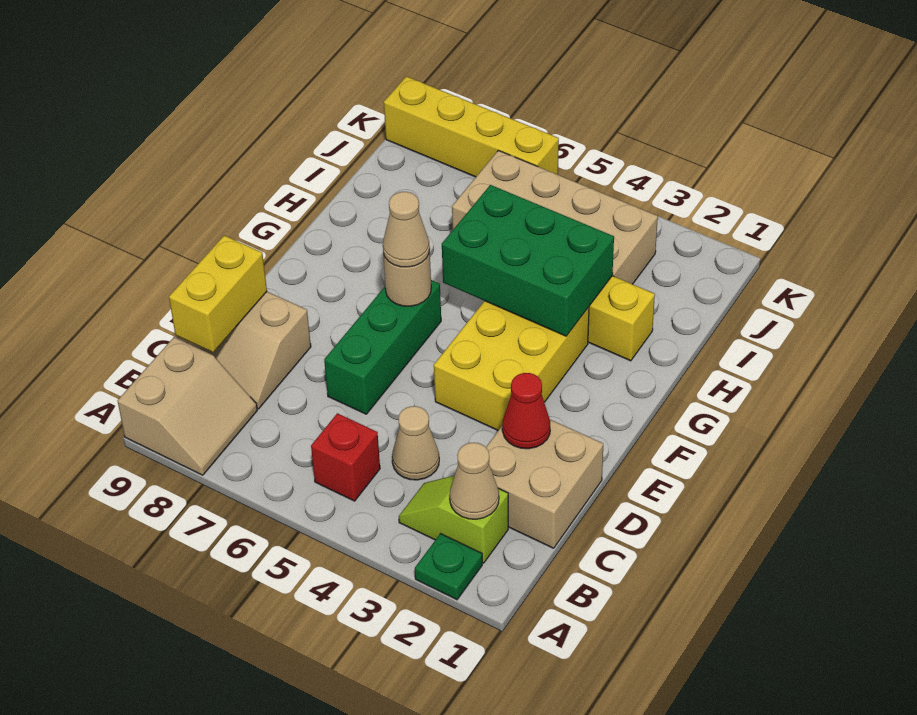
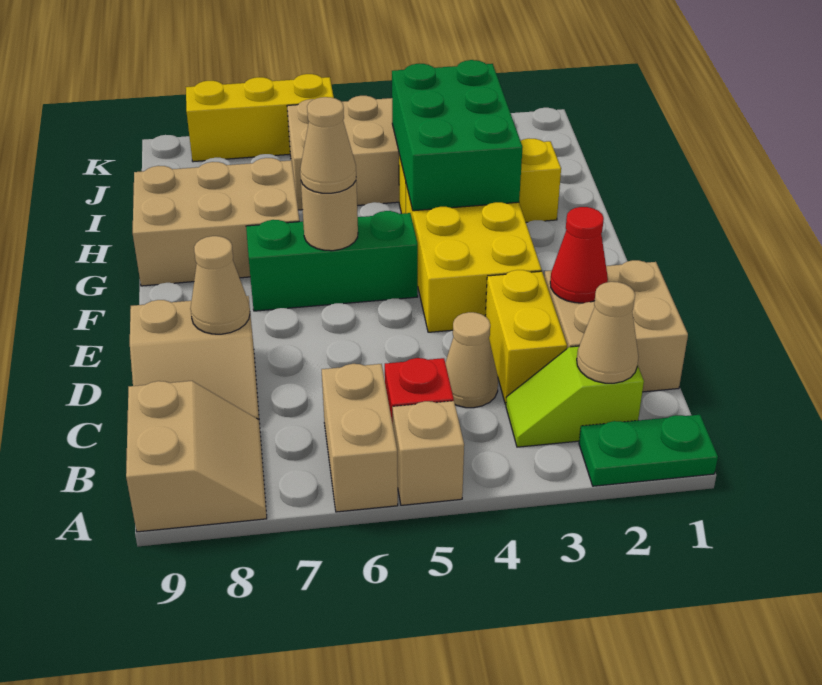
green plate A2 level 1 -> green plate A1:A2 level 1
none -> tan brick A5 level 1
none -> tan brick A6:B6 level 1
yellow brick C9:D9 level 2 -> yellow brick C3:D3 level 1
green brick D6:F6 level 1 -> green brick F5:F7 level 1
none -> tan cone D8 level 2
green brick G3:H5 level 2 -> green brick G3:I4 level 2
none -> tan brick G7:H9 level 1
yellow brick K6:K9 level 1 -> yellow brick K6:K8 level 1

